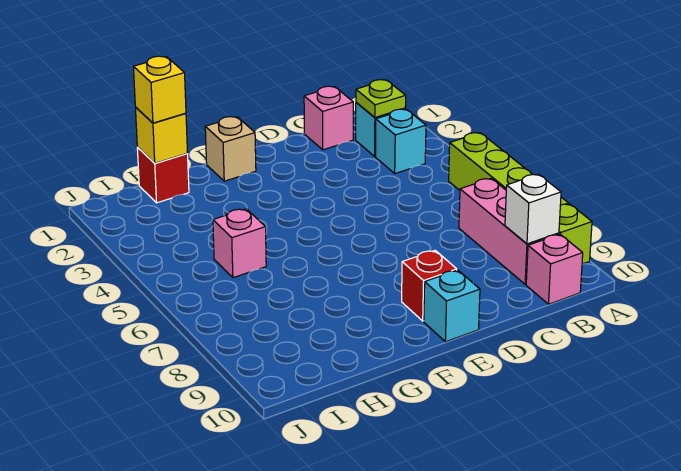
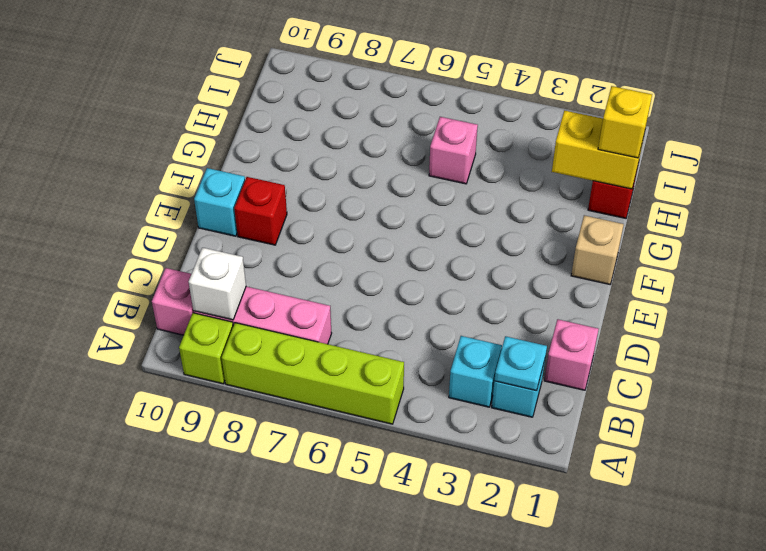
lime plate B2 level 2 -> cyan plate B2 level 2
yellow brick H1 level 2 -> yellow brick H1:H2 level 2

